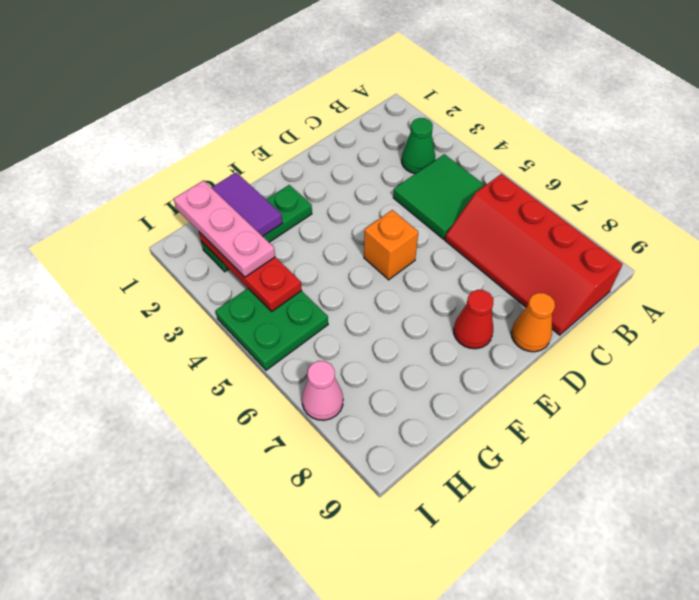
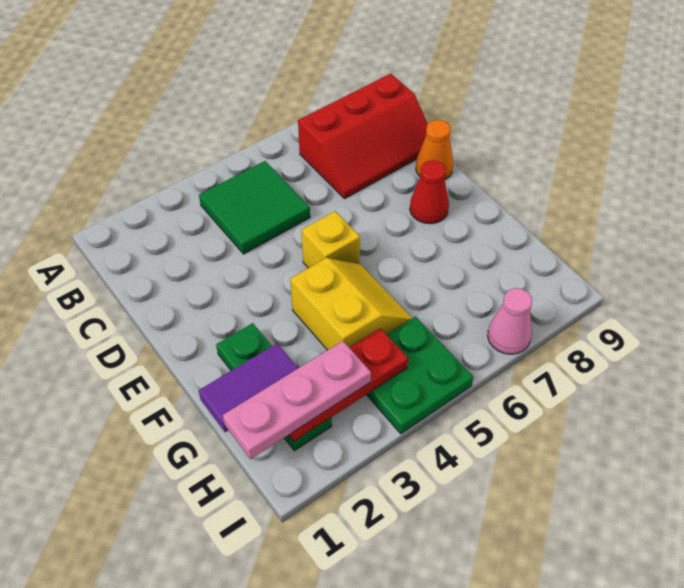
green cone B3 level 1 -> none
red slope B6:C9 level 1 top B -> red slope B7:C9 level 1 top B
orange brick E5 level 1 -> yellow brick E5 level 1
none -> yellow slope F4:G5 level 1 top 4

